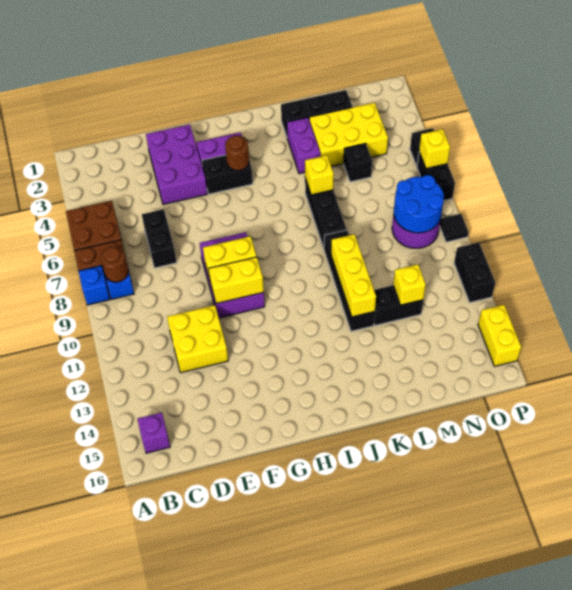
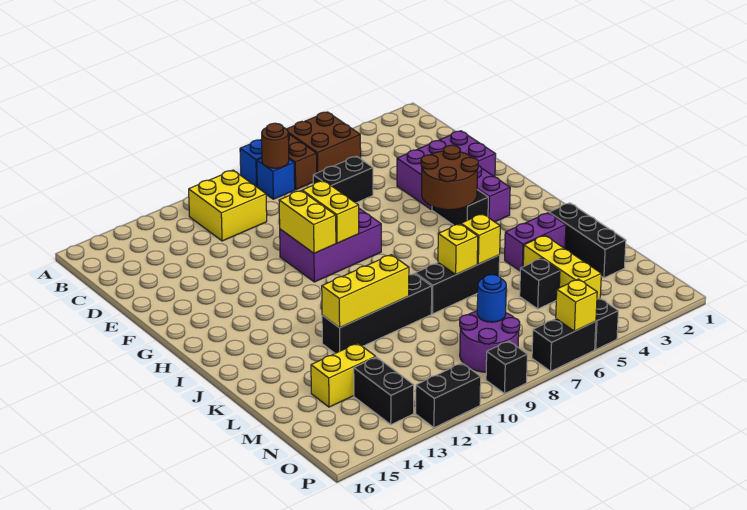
purple brick B15 level 1 -> none
yellow brick D11:E12 level 1 -> yellow brick B10:C11 level 1
brown round brick H4 level 2 -> brown round brick G4:H5 level 2
yellow brick L3:N4 level 1 -> yellow brick L4:N4 level 1
black brick L12:M12 level 1 -> black brick N13:O13 level 1
yellow brick M12 level 2 -> yellow brick K7 level 2
blue round brick N8:O9 level 2 -> blue round brick N8 level 2
black tile P9 level 1 -> black brick P9 level 1
yellow brick P14:P15 level 1 -> yellow brick M13:M14 level 1

